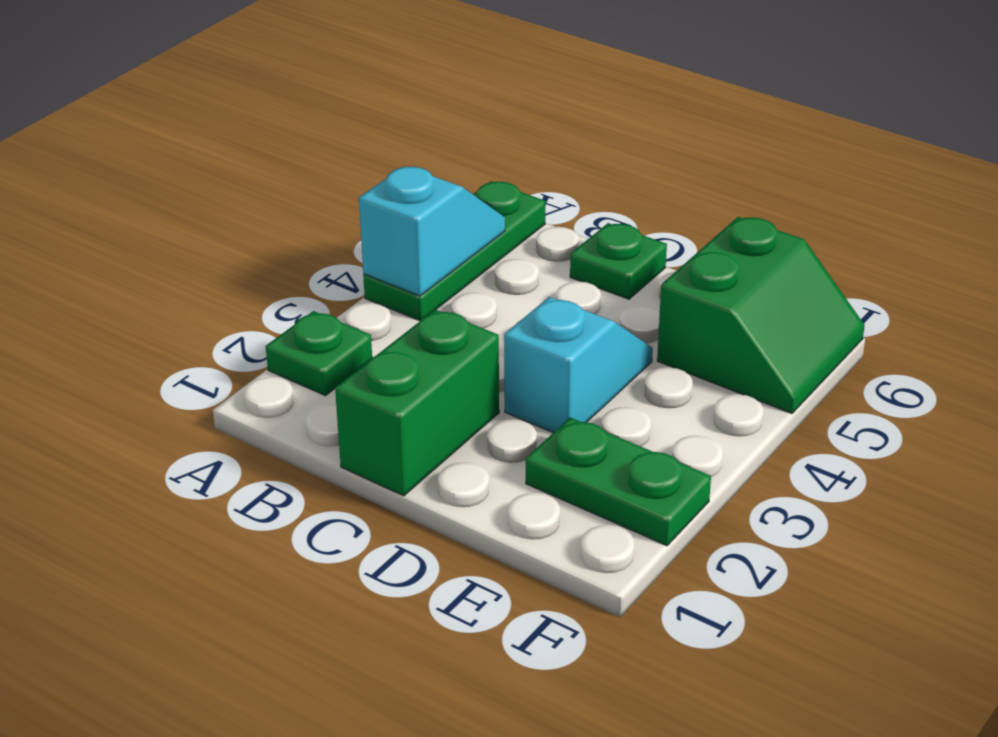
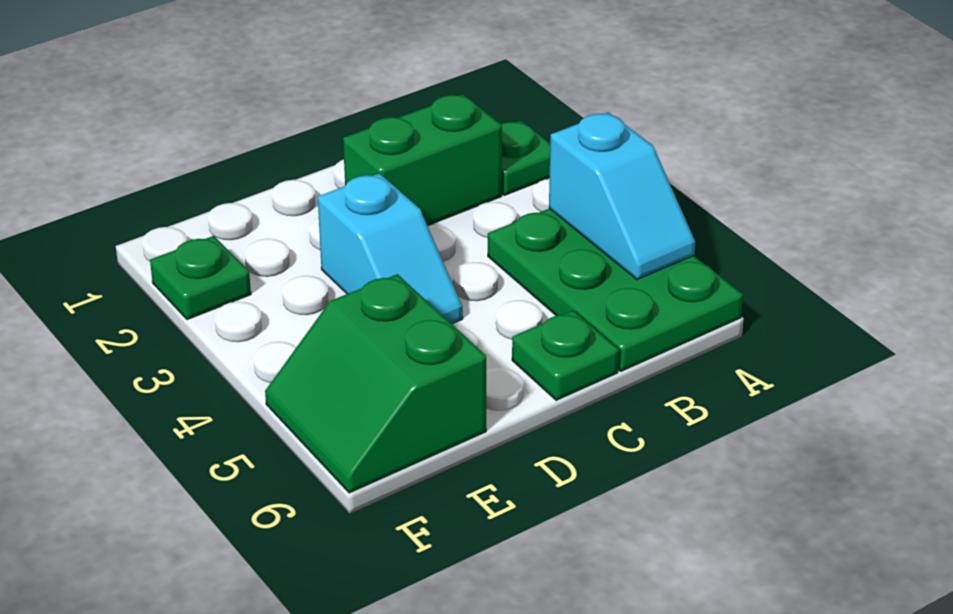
green plate A4:A6 level 1 -> green plate A4:B6 level 1
green brick C1:C2 level 1 -> green brick B2:C2 level 1
green plate E2:F2 level 1 -> green plate F2 level 1

